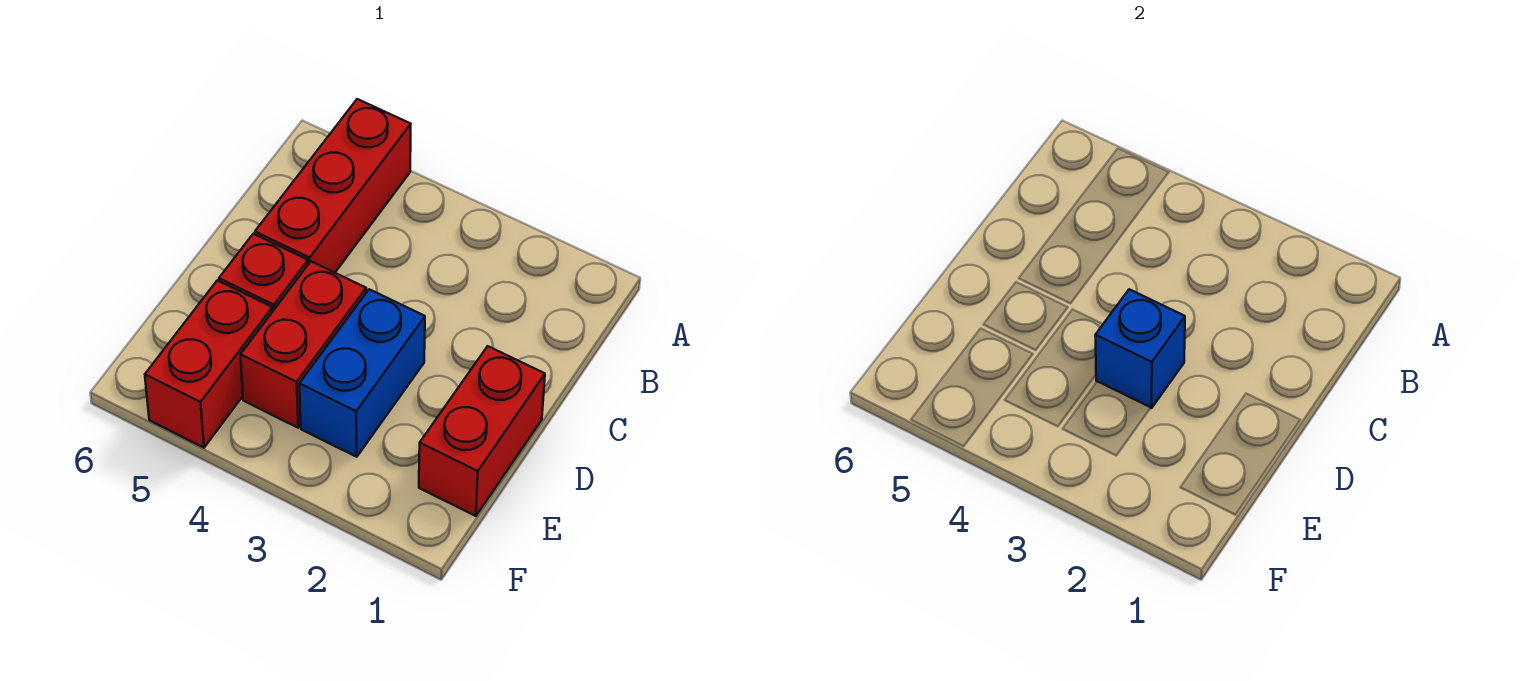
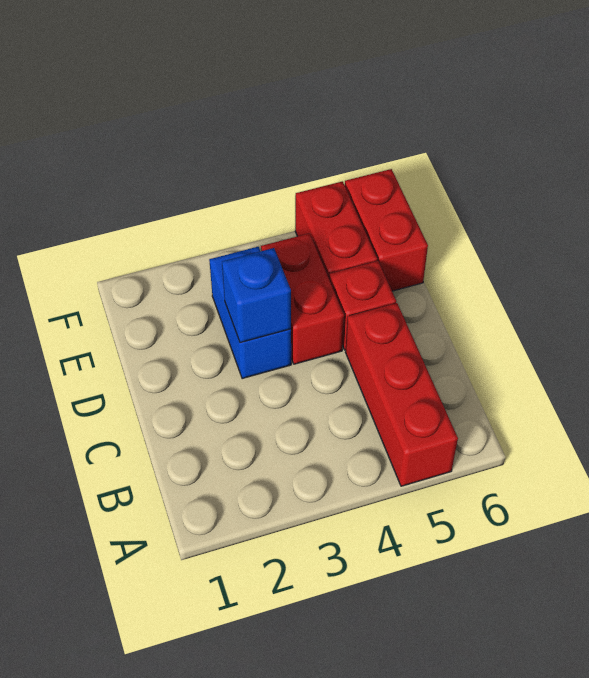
red brick D1:E1 level 1 -> red brick E6:F6 level 1

